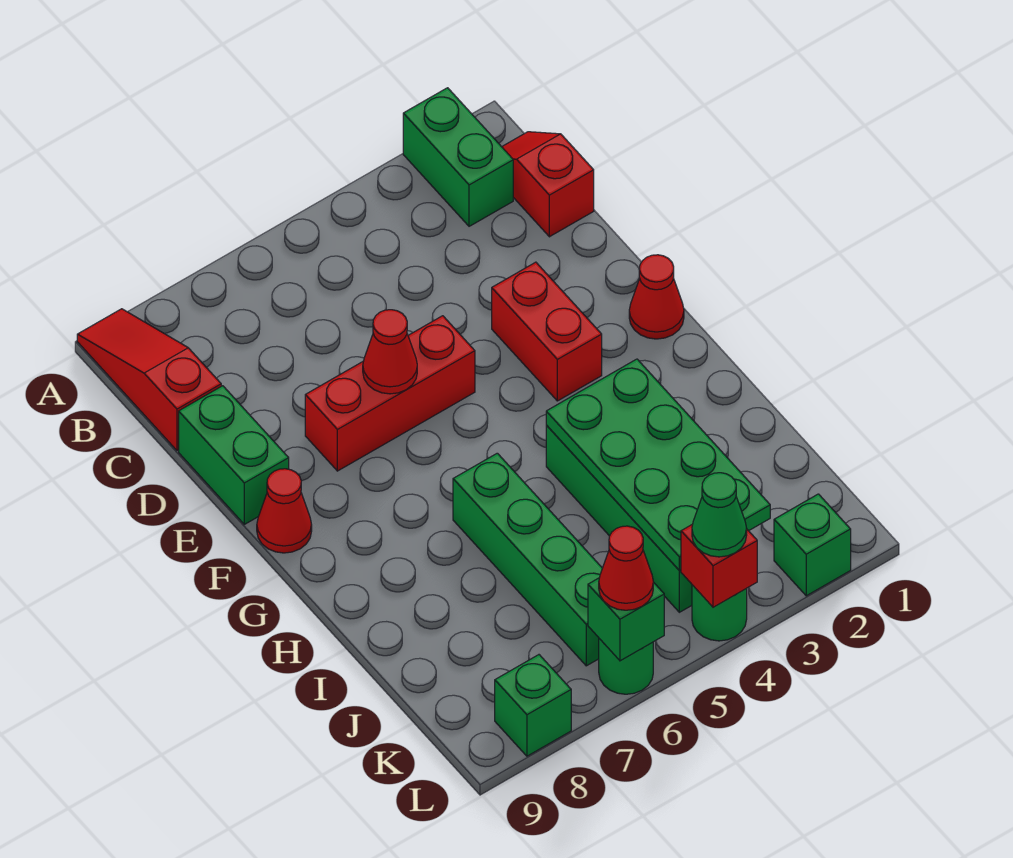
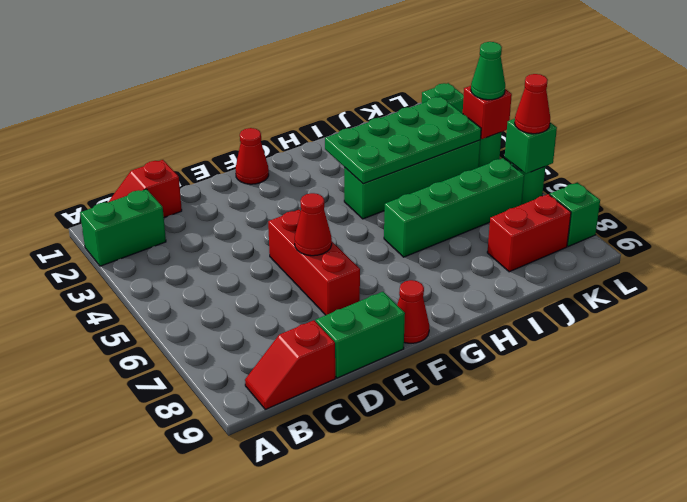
red slope A9:C9 level 1 top C -> red slope B9:C9 level 1 top C
red brick E3:F3 level 1 -> red brick J8:K8 level 1

